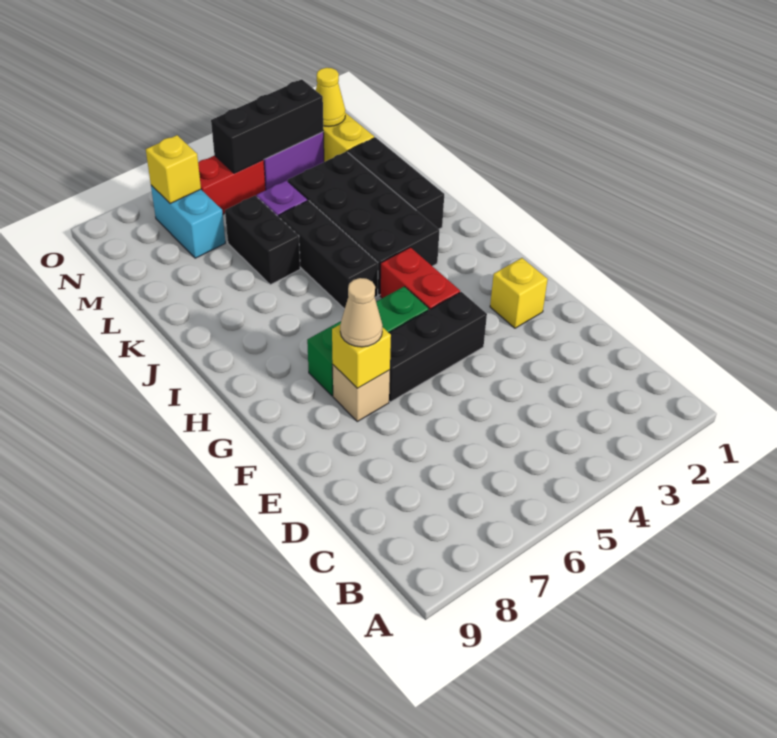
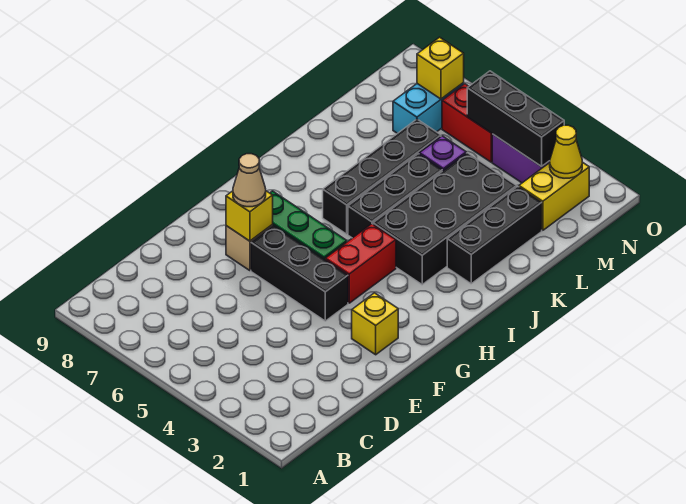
black brick K6:L6 level 1 -> black brick I6:L6 level 1

